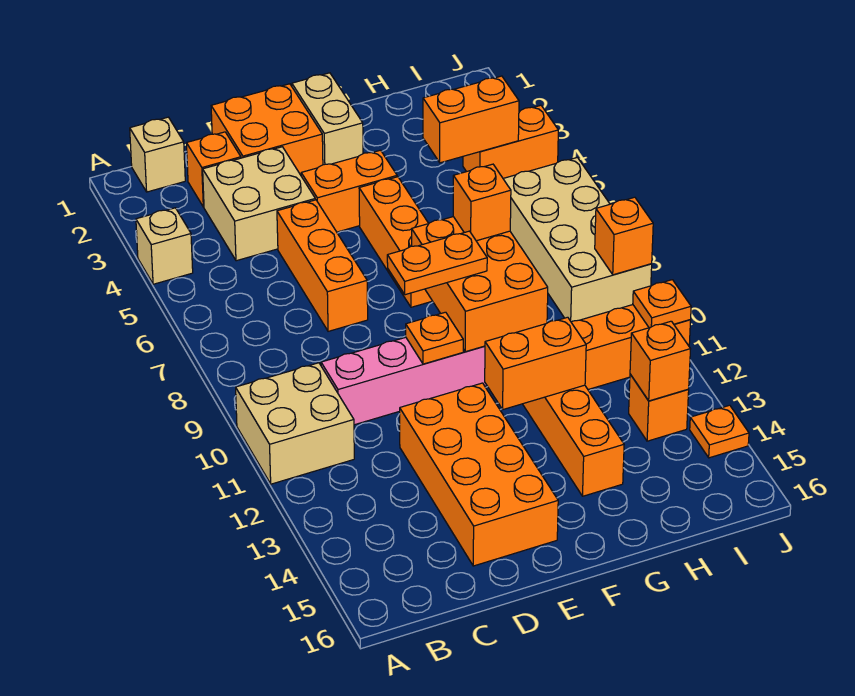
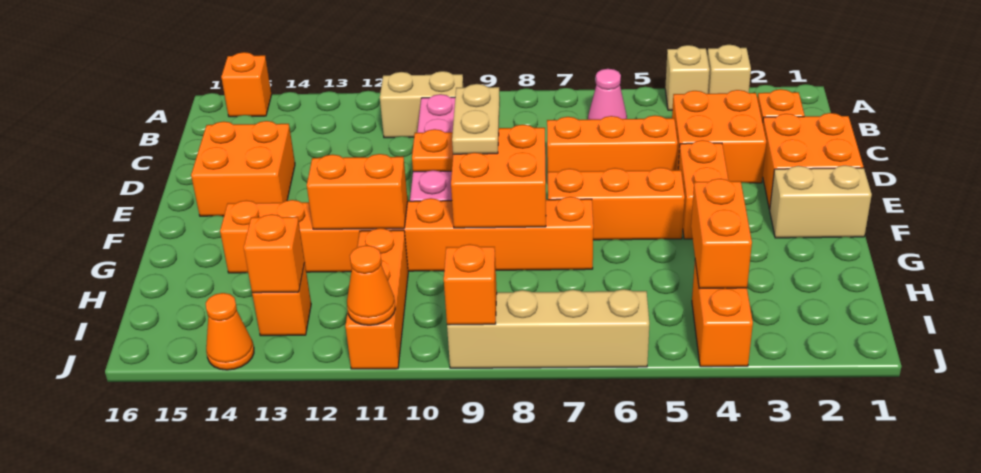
tan brick A10:B11 level 1 -> tan brick B10:B11 level 1
tan brick B1 level 1 -> tan brick A3 level 1
none -> pink cone B6 level 1
tan brick C3:D4 level 1 -> orange brick C3:D4 level 1
orange brick D12:E15 level 1 -> orange brick D14:E15 level 1
orange plate E9:F9 level 3 -> tan plate E9:F9 level 3
orange brick F8:G10 level 2 -> orange brick F8:G9 level 2
orange brick F12:G12 level 2 -> orange brick G11:G12 level 2
orange brick G8 level 3 -> orange brick A15 level 1
tan brick I6:J9 level 1 -> tan brick J6:J9 level 1
orange plate J11 level 2 -> orange cone J11 level 2
orange plate J14 level 1 -> orange cone J14 level 1

